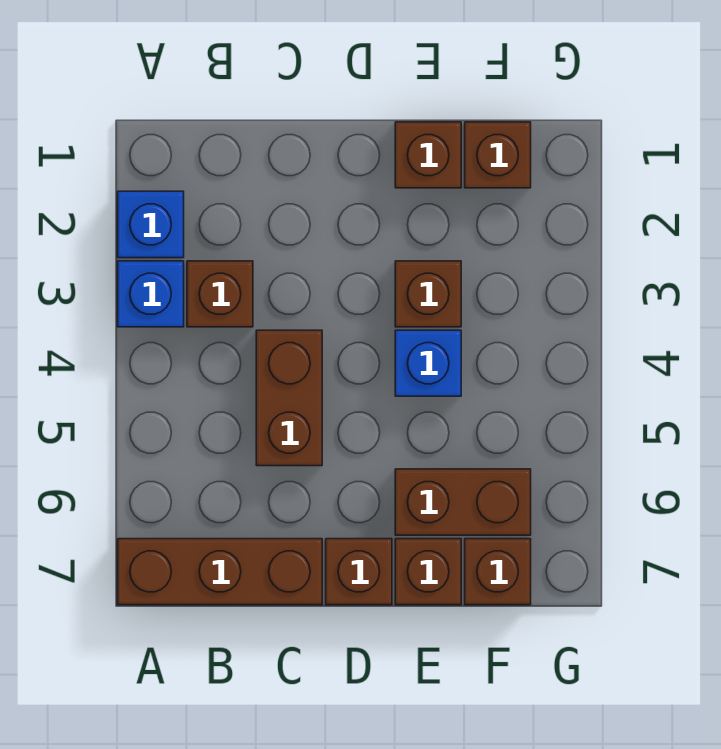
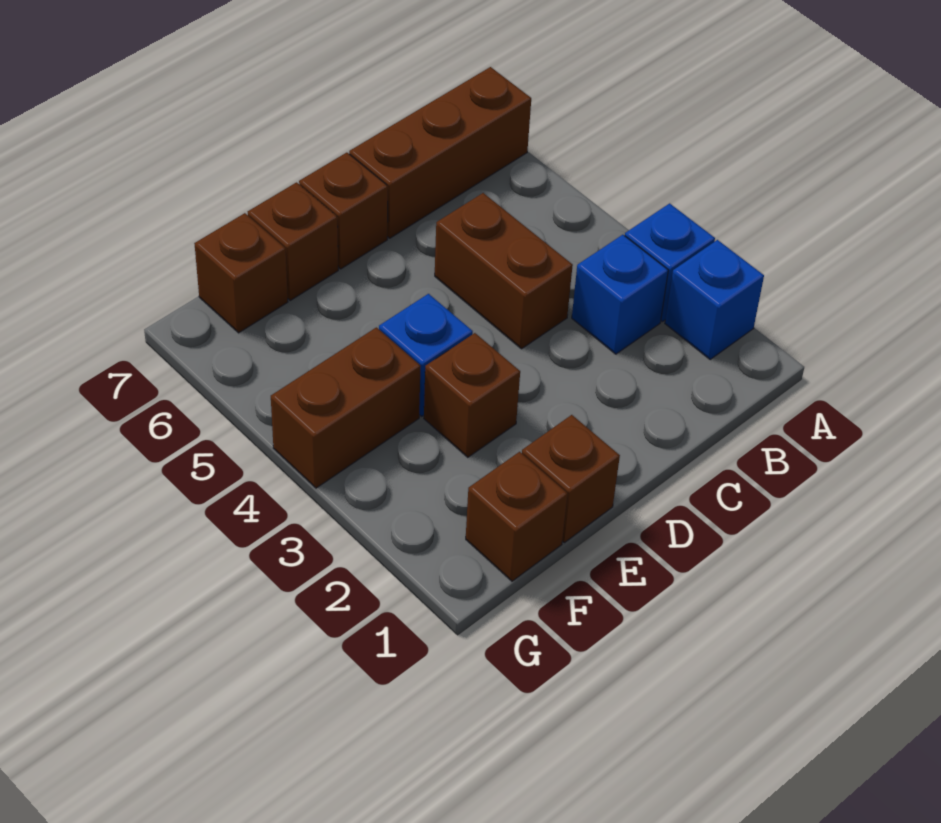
brown brick B3 level 1 -> blue brick B3 level 1
brown brick E6:F6 level 1 -> brown brick F4:G4 level 1

